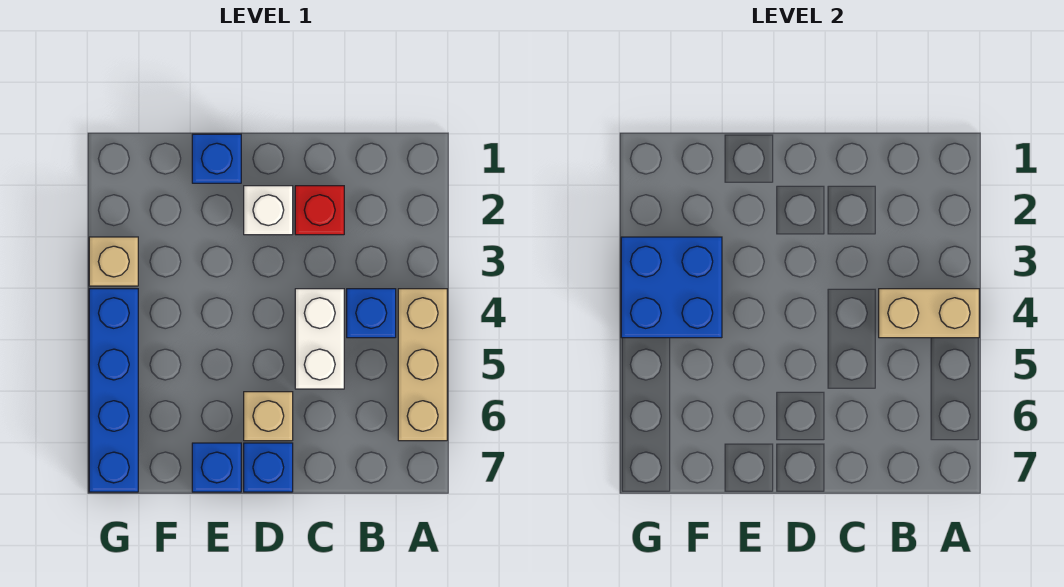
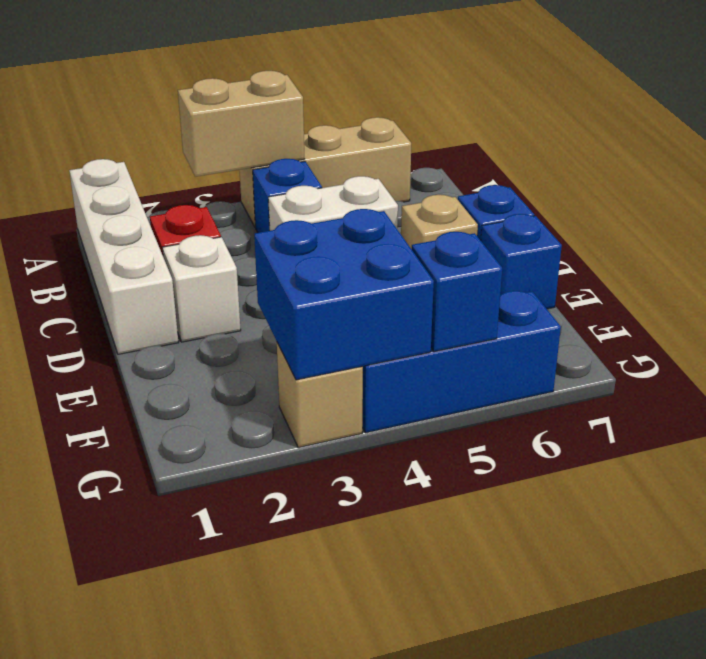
none -> white brick A1:D1 level 1
tan brick A4:B4 level 2 -> tan brick A3:A4 level 2
blue brick E1 level 1 -> blue brick G5 level 2
blue brick G4:G7 level 1 -> blue brick G4:G6 level 1

